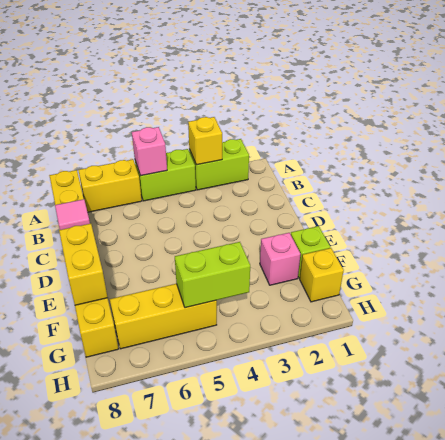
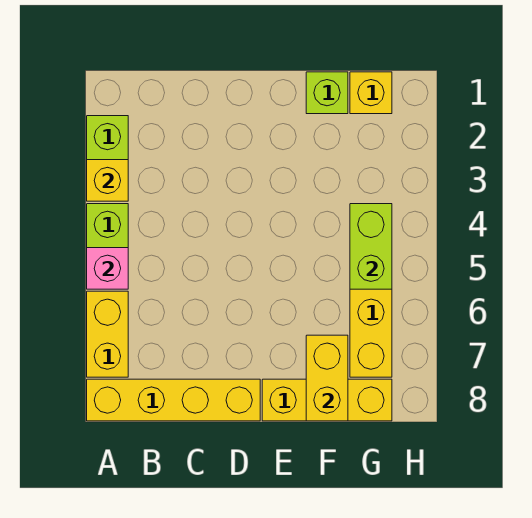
pink tile C8 level 2 -> none
yellow brick E8:F8 level 2 -> yellow brick F7:F8 level 2
pink brick F2 level 1 -> none

